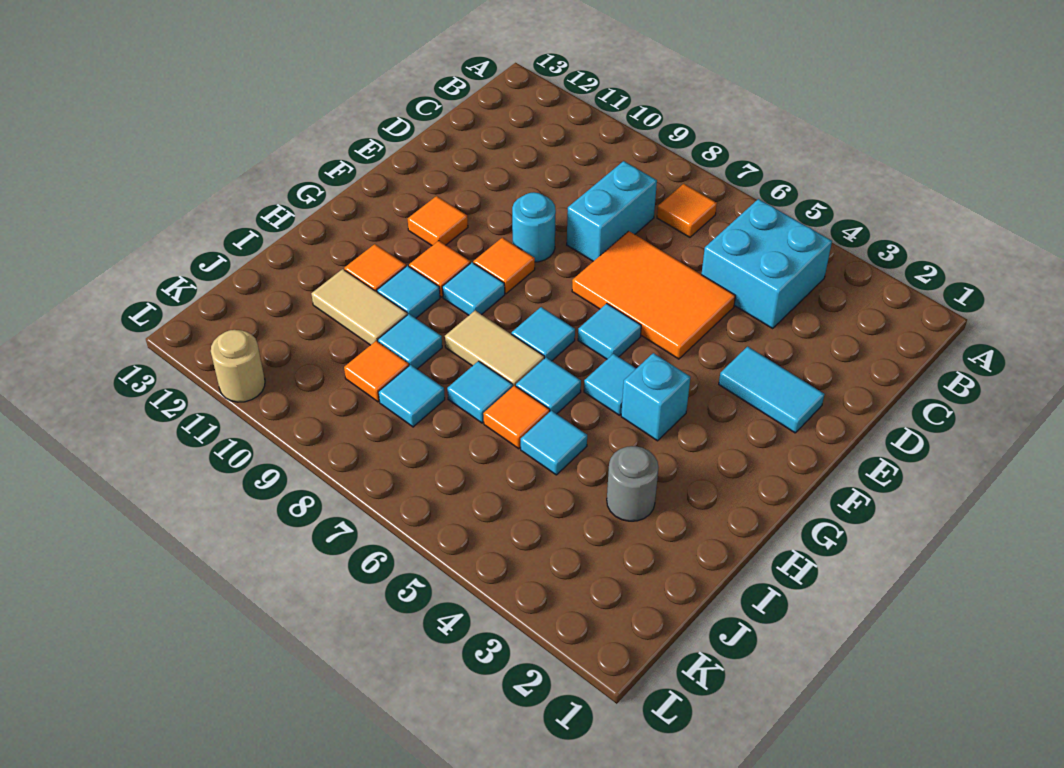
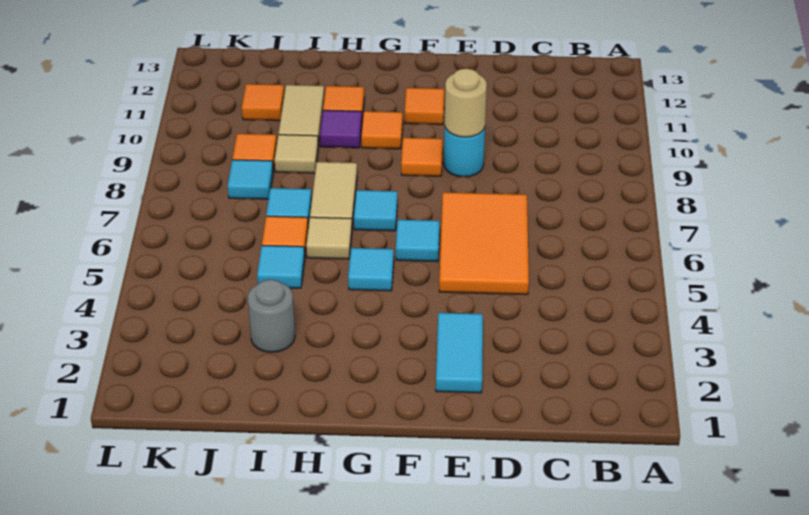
cyan brick B4:C5 level 1 -> none
orange tile B7 level 1 -> orange tile J11 level 1
cyan brick C8:D8 level 1 -> none
cyan brick G4 level 1 -> none
cyan tile G9 level 1 -> none
cyan tile H6 level 1 -> tan tile H6 level 1
cyan tile H10 level 1 -> purple tile H10 level 1
cyan tile I9 level 1 -> tan tile I9 level 1
tan round brick L11 level 1 -> tan round brick E9 level 2

